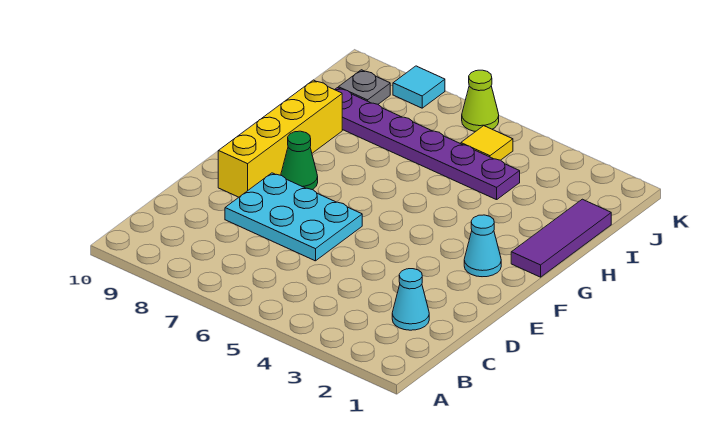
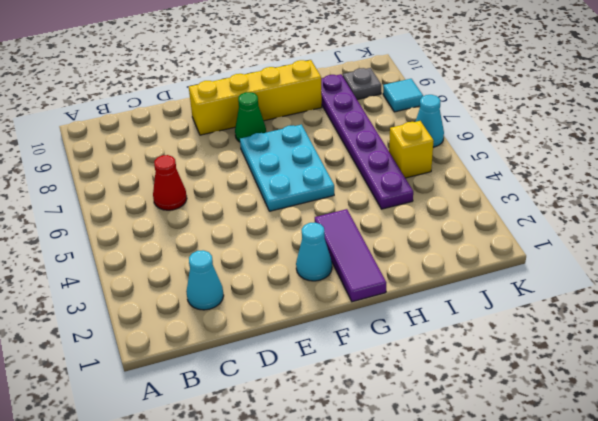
none -> red cone C6 level 1
cyan plate D6:E8 level 1 -> cyan plate F5:G7 level 1
purple tile G1:I1 level 1 -> purple tile G1:G3 level 1
yellow tile J5 level 1 -> yellow brick J5 level 1
lime cone K6 level 1 -> cyan cone K6 level 1

